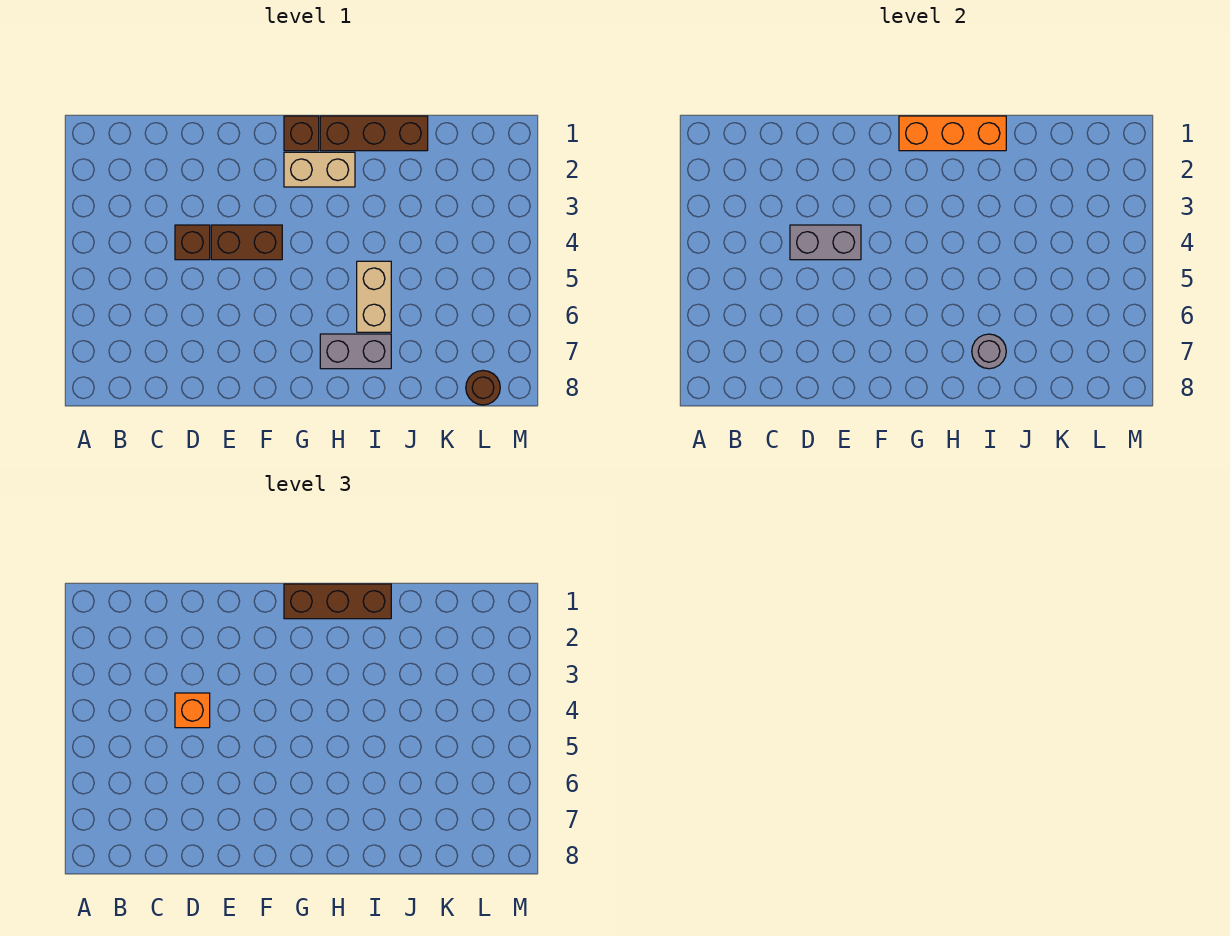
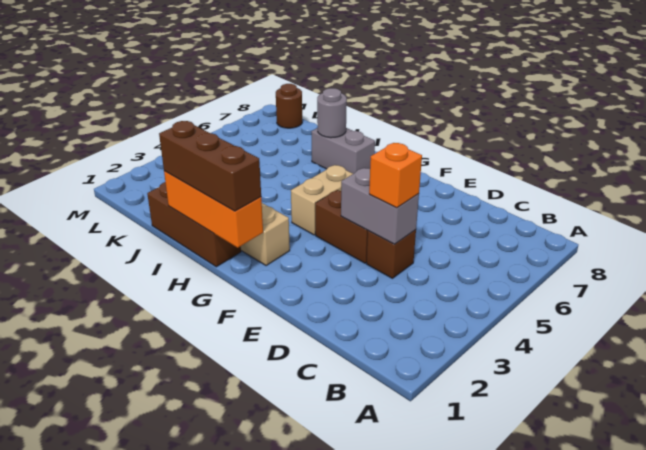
brown brick G1 level 1 -> none
tan brick I5:I6 level 1 -> tan brick G4:G5 level 1

